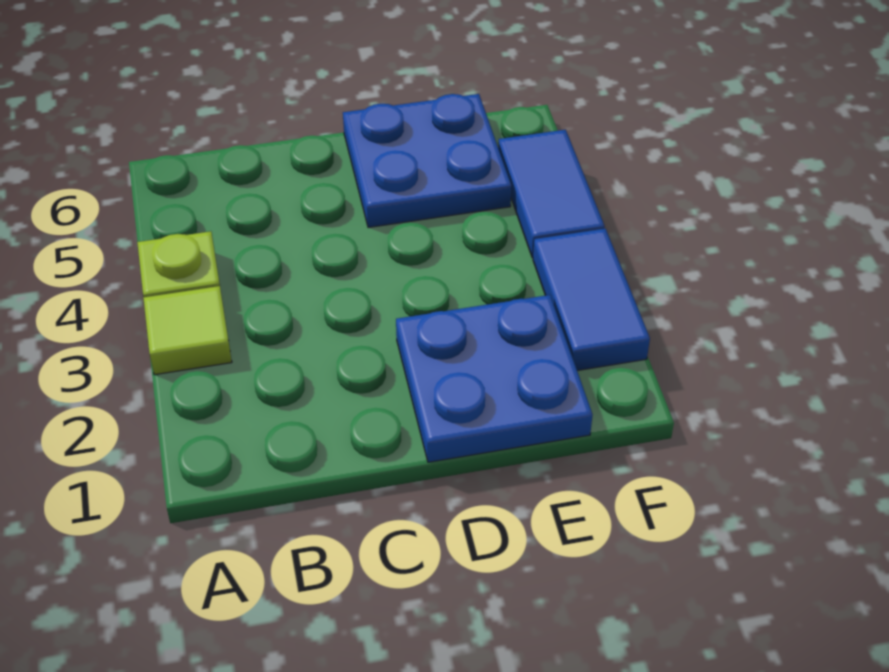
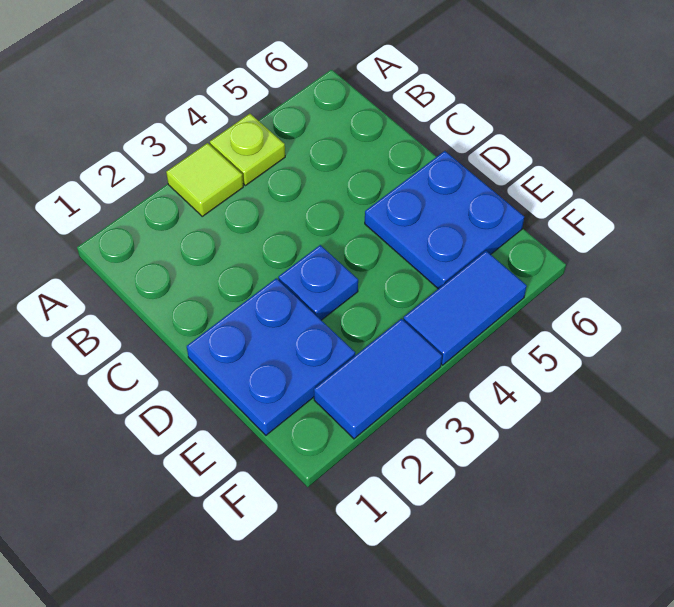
none -> blue plate D3 level 1

